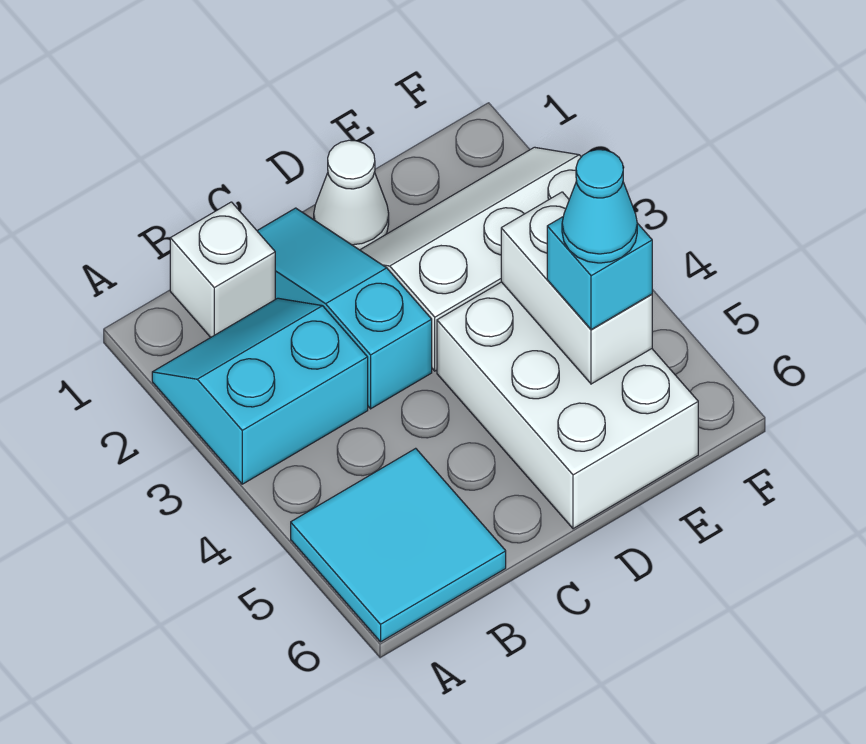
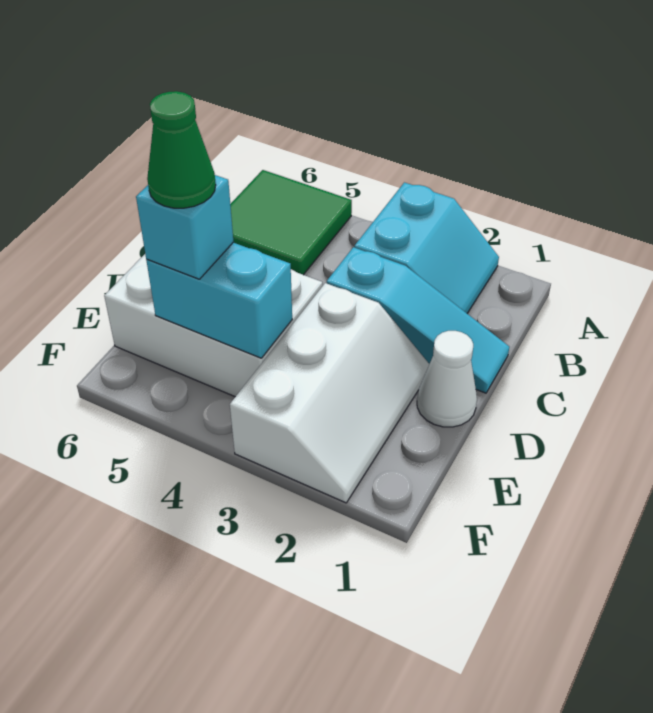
cyan tile A5:B6 level 1 -> green tile A5:B6 level 1
white brick B1 level 1 -> none
white brick E4:E5 level 2 -> cyan brick E4:E5 level 2
cyan cone E5 level 4 -> green cone E5 level 4

